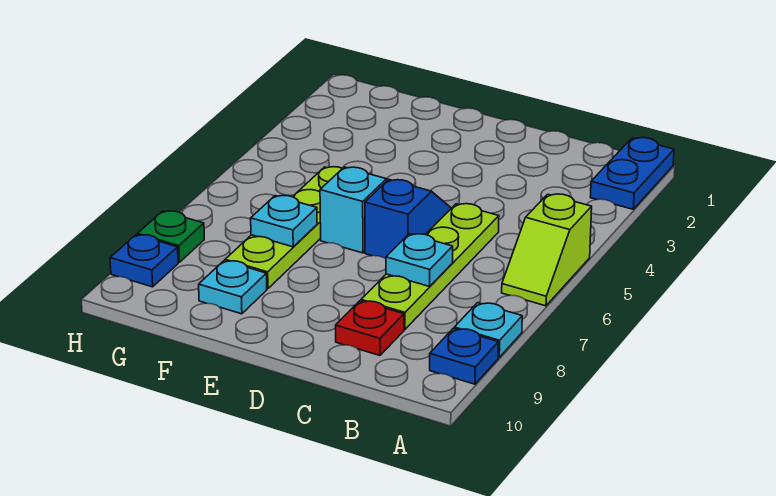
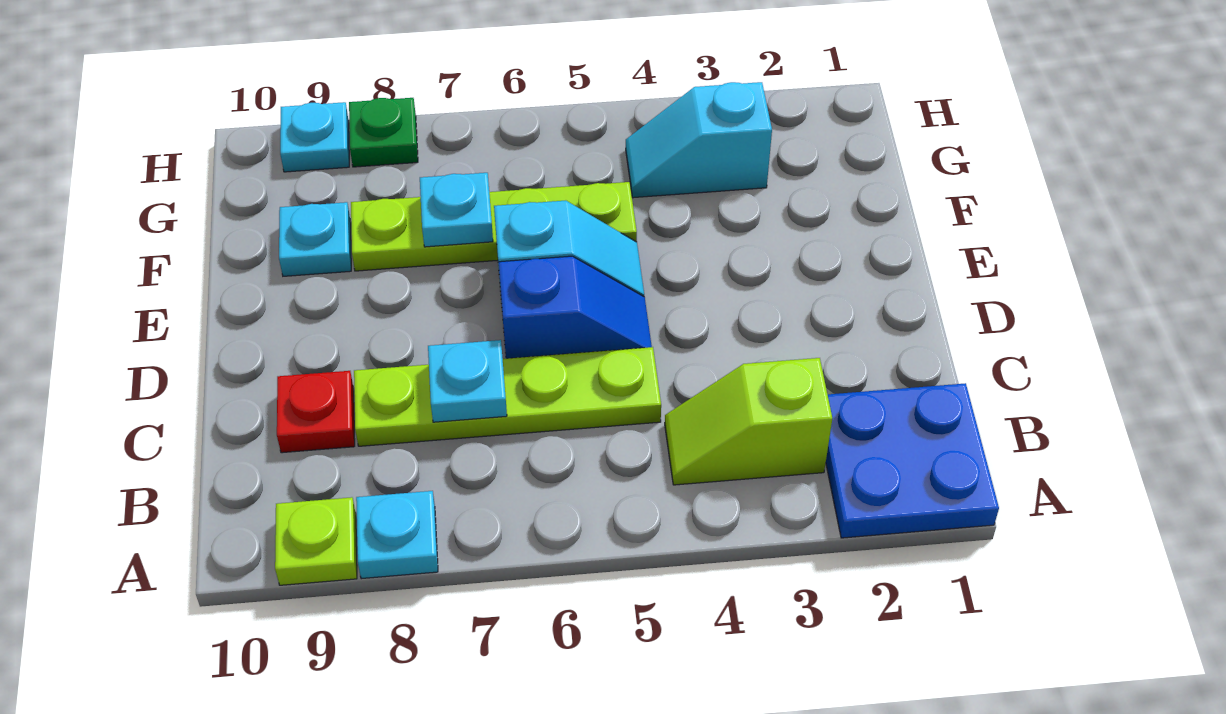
blue plate A1:A2 level 1 -> blue plate A1:B2 level 1
lime slope A5:A6 level 1 top 5 -> lime slope B3:B4 level 1 top 3
blue plate A9 level 1 -> lime plate A9 level 1
none -> cyan slope G3:G4 level 1 top 3
blue plate H9 level 1 -> cyan plate H9 level 1

